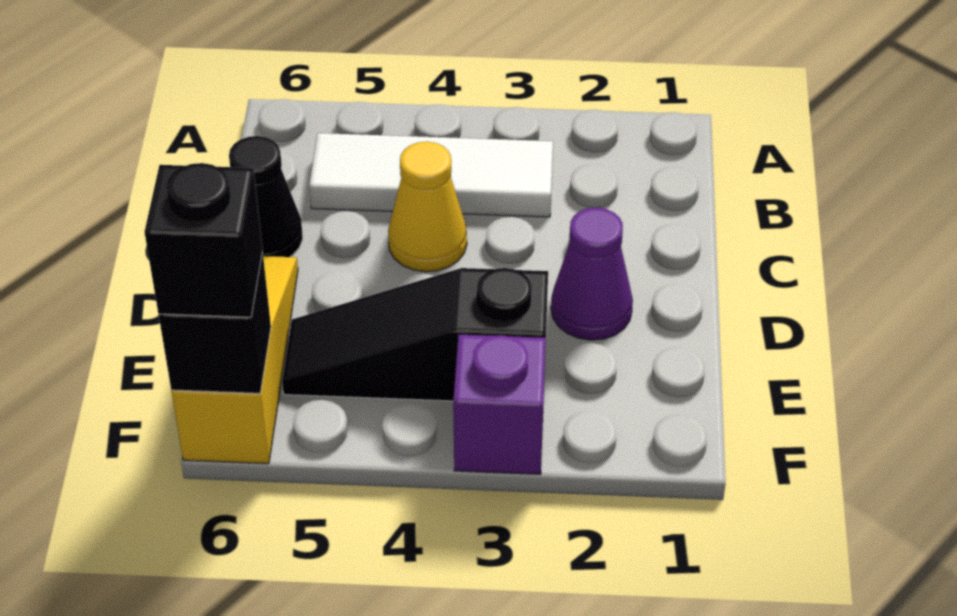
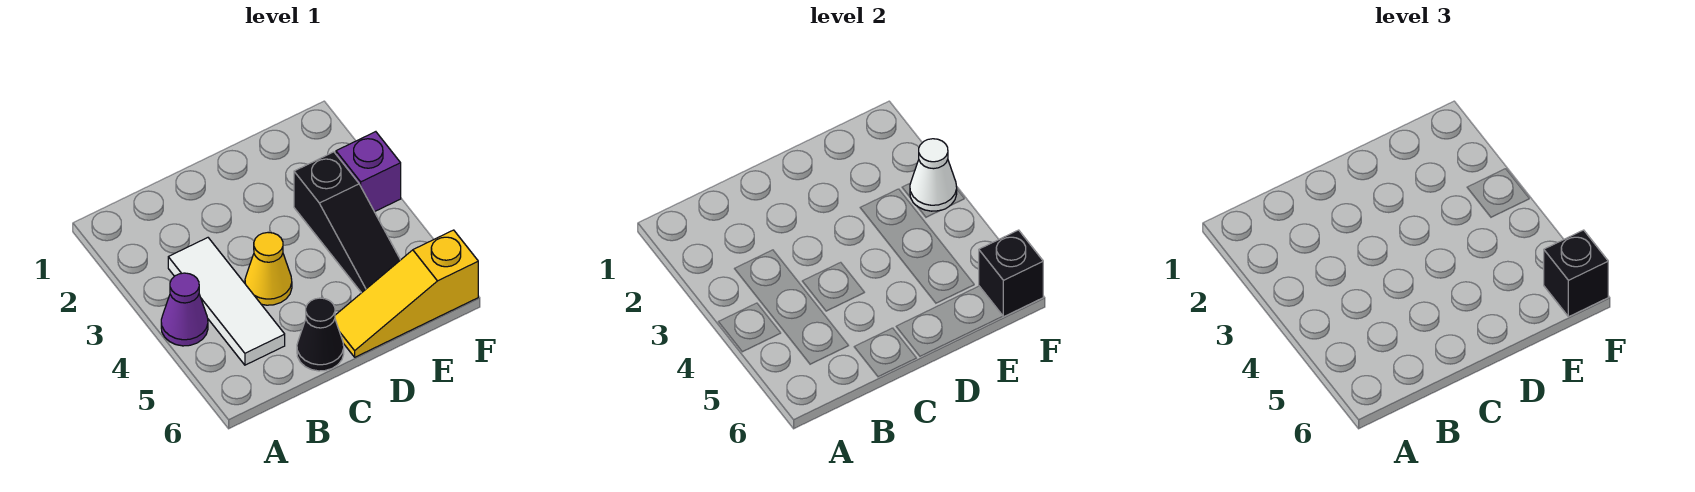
purple cone D2 level 1 -> purple cone A4 level 1
none -> white cone F3 level 2

